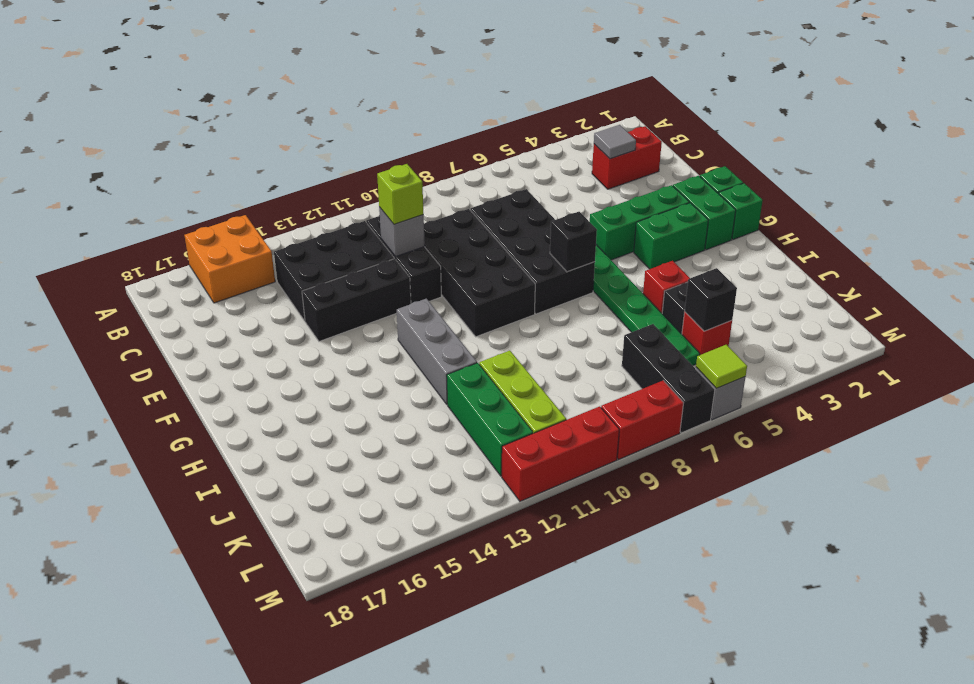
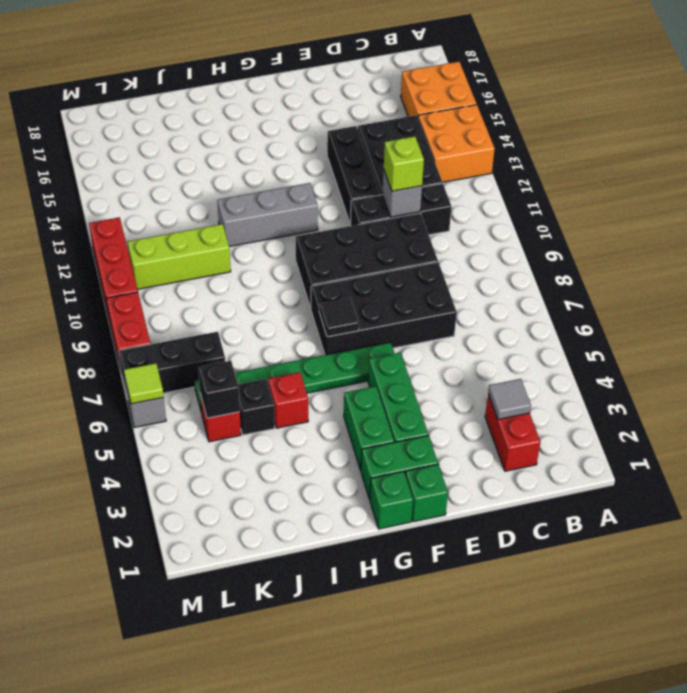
none -> orange brick A13:B14 level 1
black brick G7 level 2 -> black tile G7 level 2
green brick J12:L12 level 1 -> none

